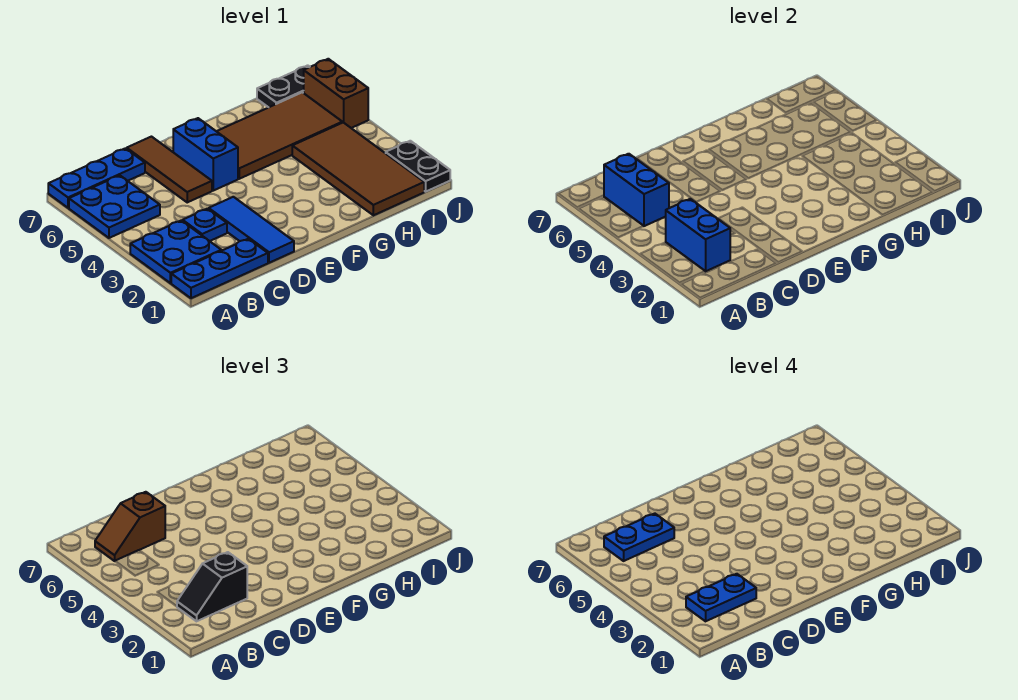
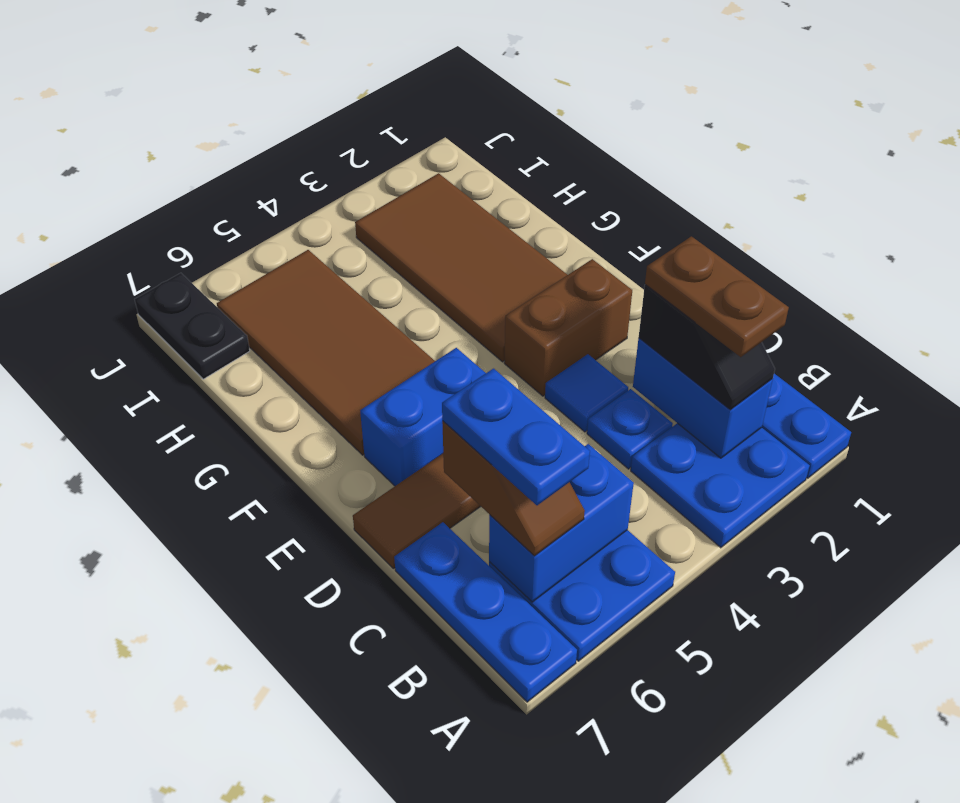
blue brick B2:B3 level 2 -> blue brick B2:C2 level 2
blue plate B2:C2 level 4 -> brown plate B2:C2 level 4
blue tile D1:D3 level 1 -> blue tile D3 level 1
brown tile H1:I4 level 1 -> brown tile F2:I3 level 1
black plate J1:J2 level 1 -> none
brown brick J5:J6 level 1 -> brown brick E2:E3 level 1

